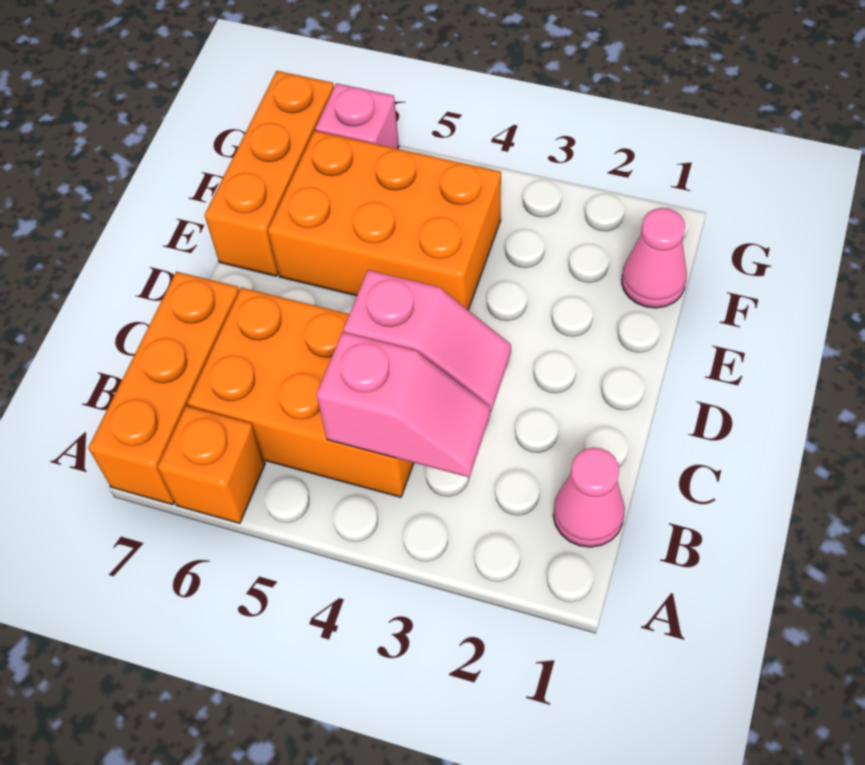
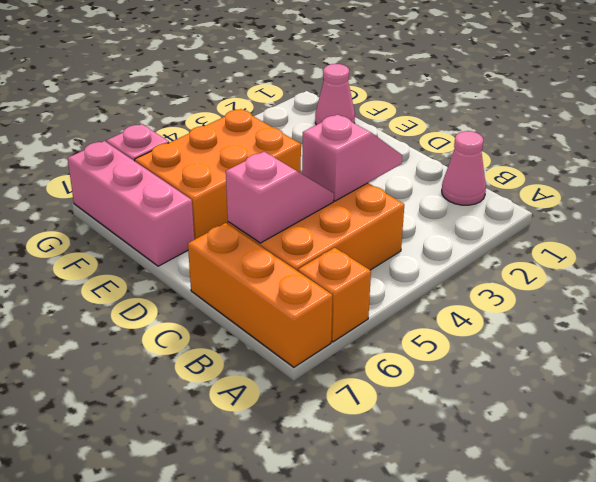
pink slope B3:B4 level 2 top 4 -> pink slope C5:C6 level 2 top 6
orange brick E7:G7 level 1 -> pink brick E7:G7 level 1

